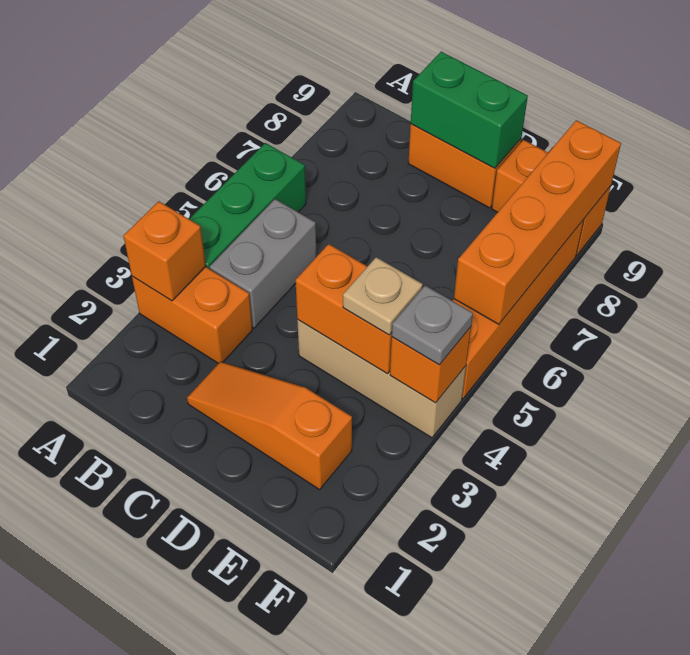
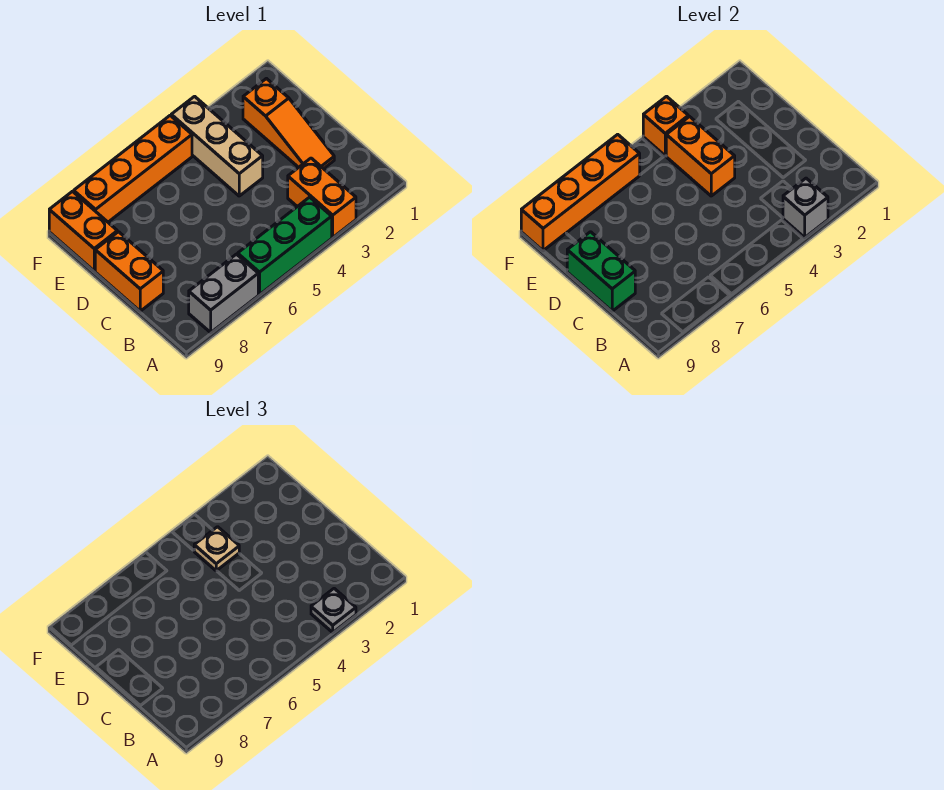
orange brick A3 level 2 -> grey brick A3 level 2
grey brick B4:B5 level 1 -> grey brick A7:A8 level 1
grey plate F4 level 3 -> grey plate A3 level 3

